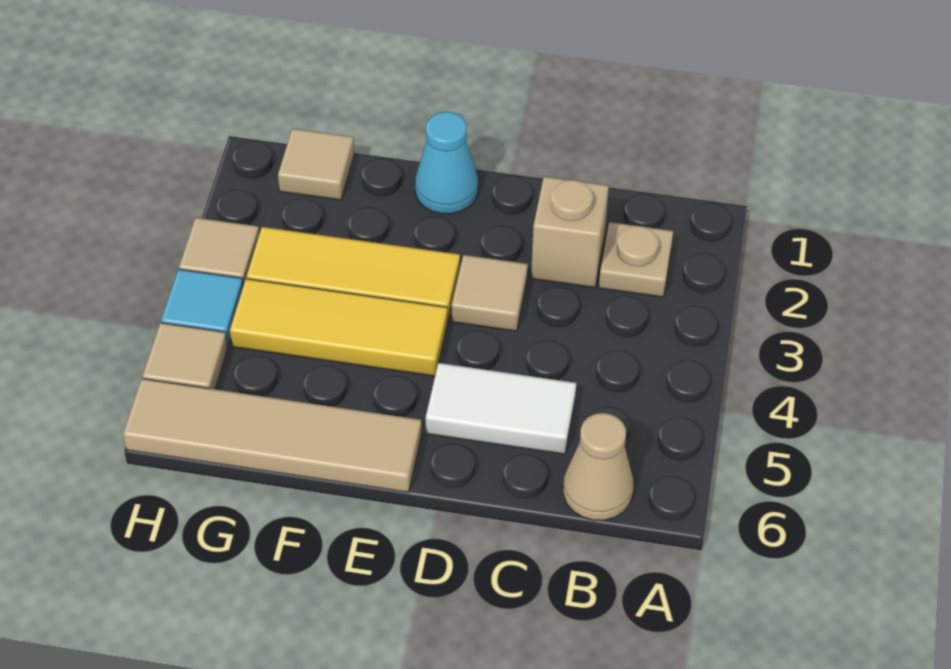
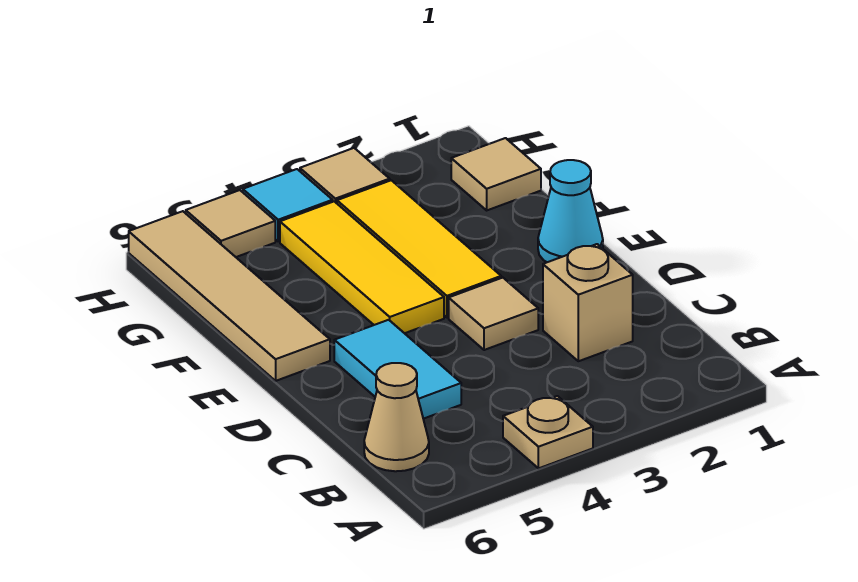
tan plate B2 level 1 -> tan plate A4 level 1
white tile C5:D5 level 1 -> cyan tile C5:D5 level 1

